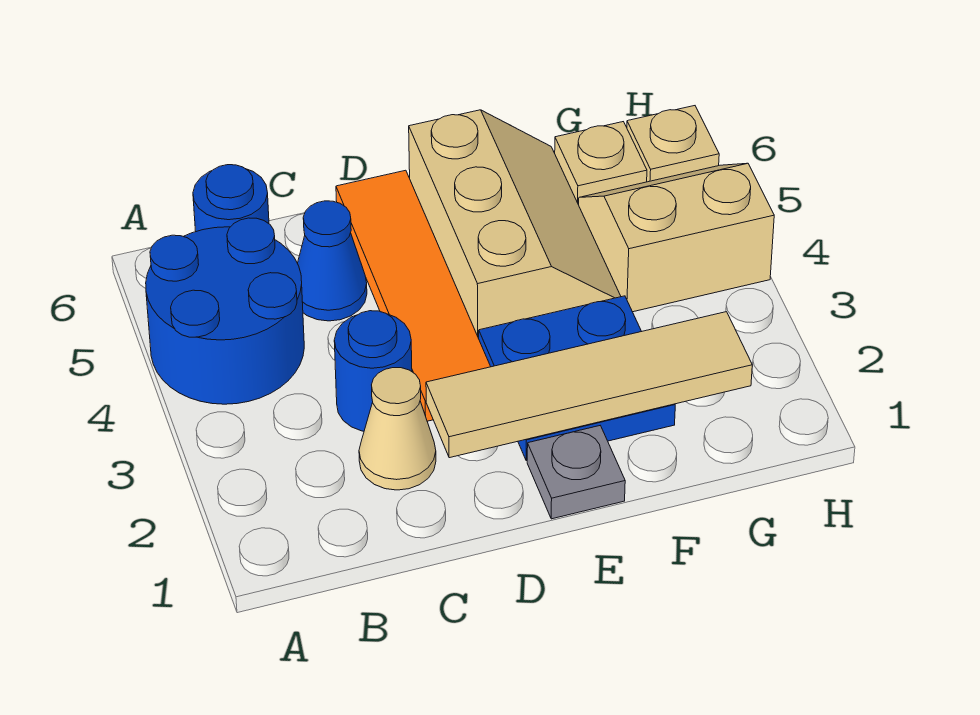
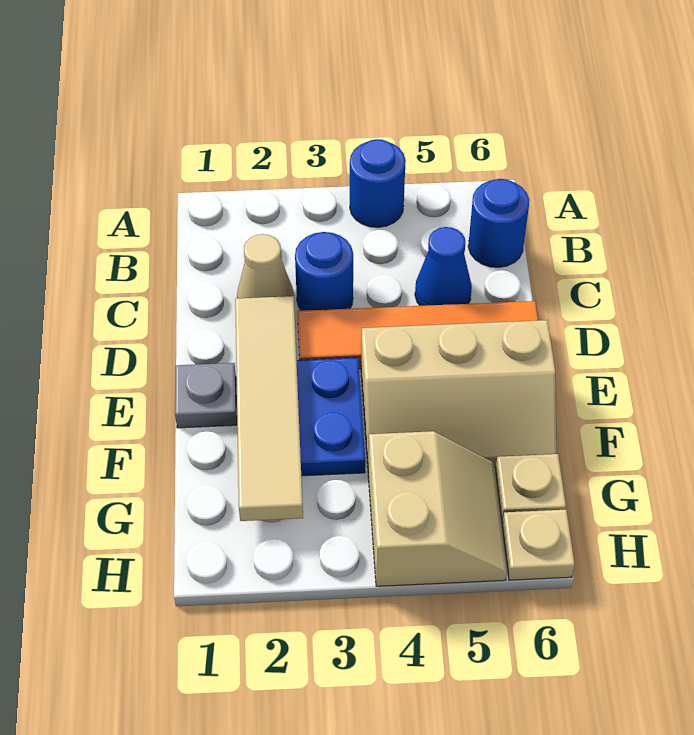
blue round brick A4:B5 level 1 -> blue round brick A4 level 1

